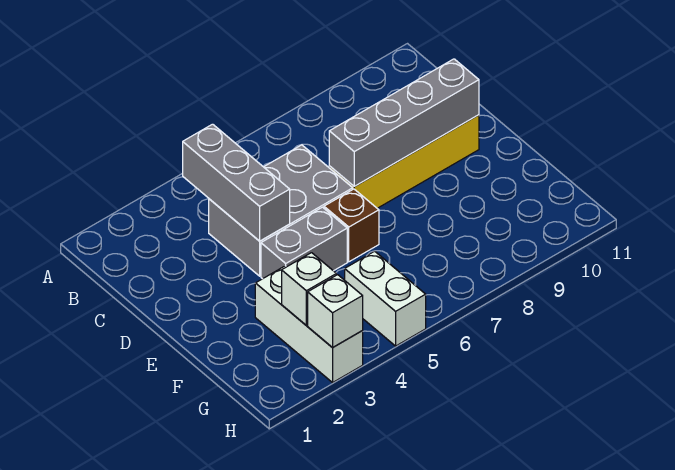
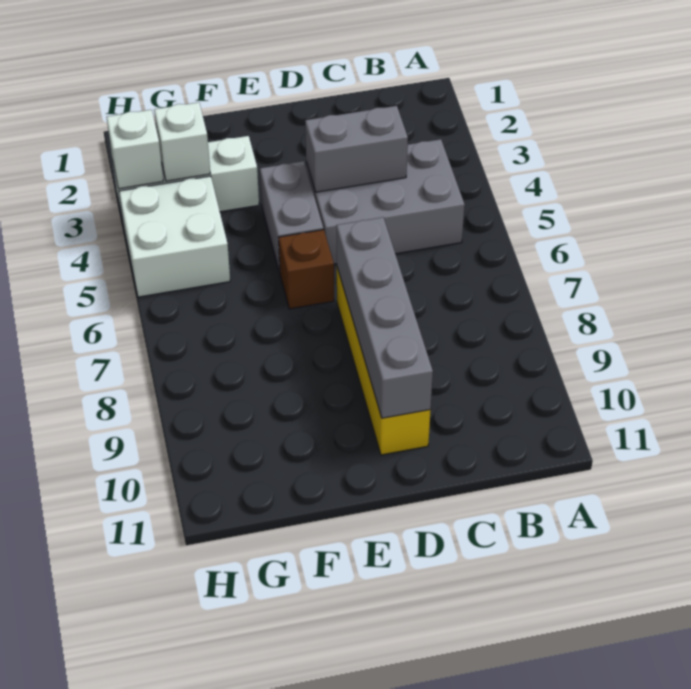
grey brick B4:D4 level 2 -> grey brick C4:D4 level 2
grey brick C4:D6 level 1 -> grey brick B4:D5 level 1
white brick G5:H5 level 1 -> white brick G4:H5 level 1

